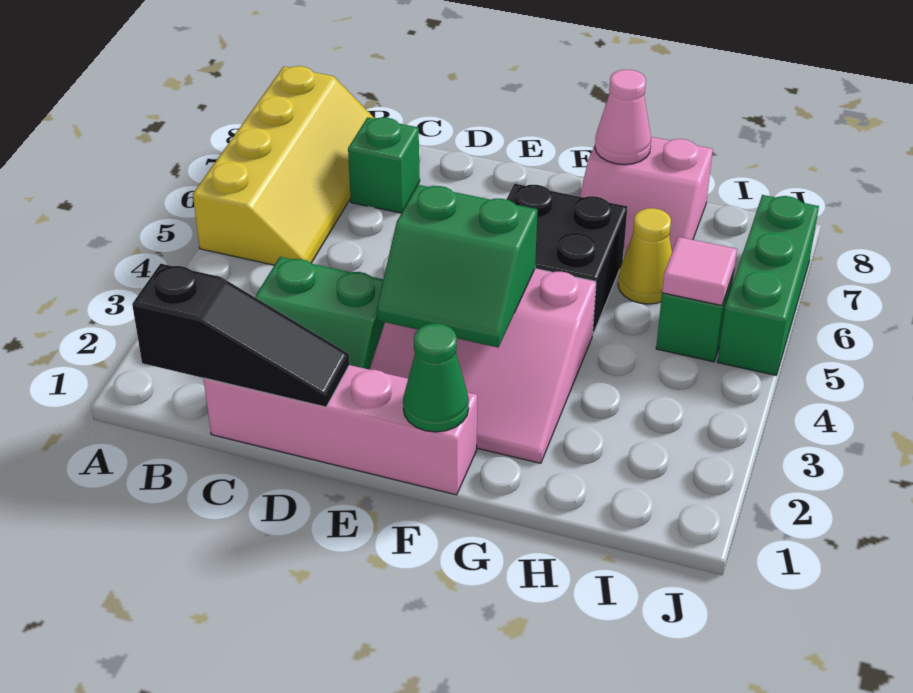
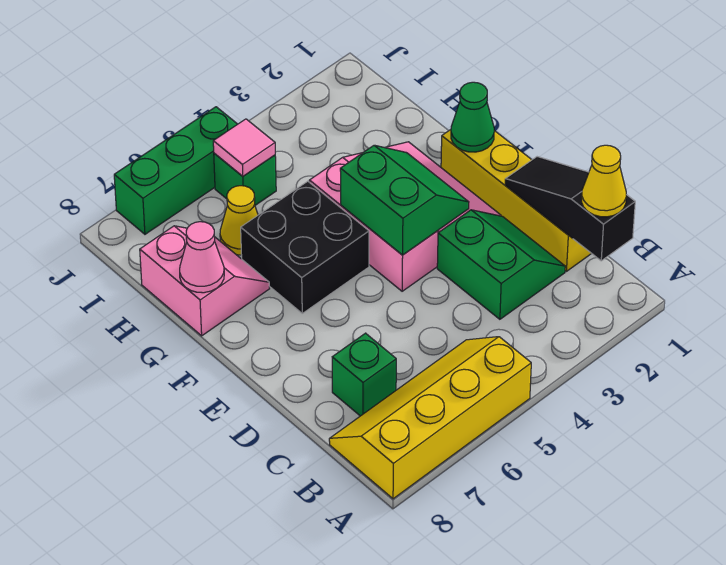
none -> yellow cone B1 level 3
pink brick C1:F1 level 1 -> yellow brick C1:F1 level 1

